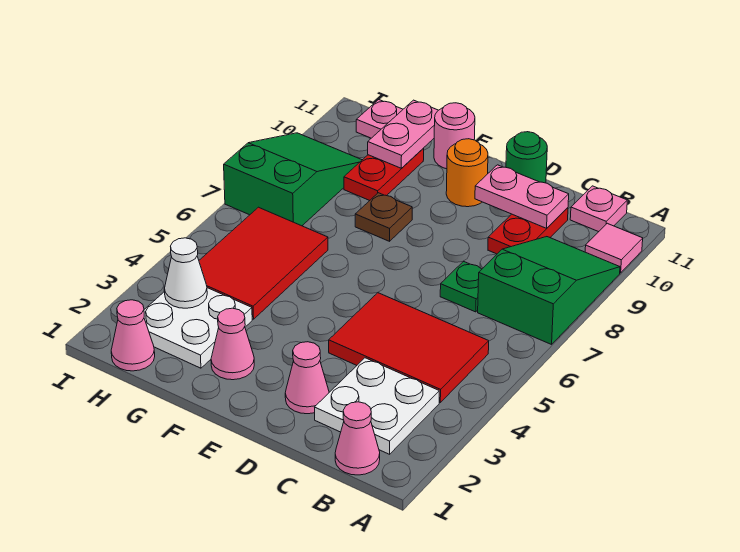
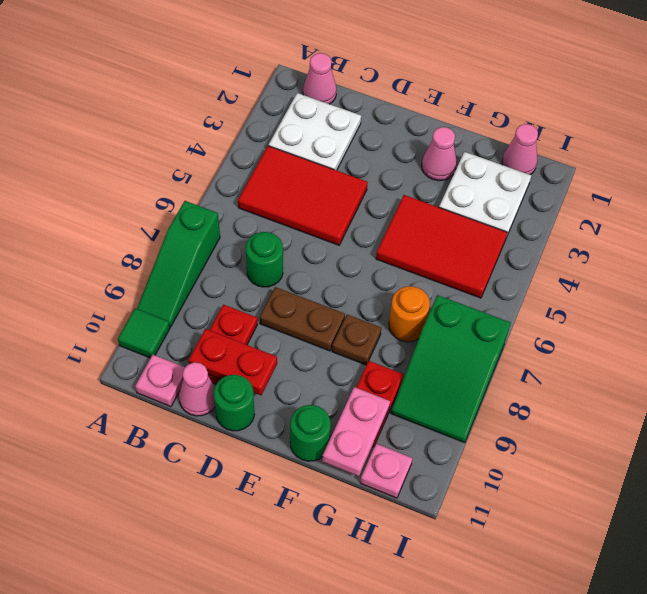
green slope A7:B9 level 1 top 7 -> green slope A7:A9 level 1 top 7
pink tile A10 level 1 -> green tile A10 level 1
green plate C7 level 1 -> green round brick C7 level 1
pink plate C10:D10 level 2 -> red plate C10:D10 level 2
pink cone D2 level 1 -> pink cone C11 level 1
none -> brown plate D8:E8 level 1
orange round brick E10 level 1 -> orange round brick G7 level 1
pink round brick F11 level 1 -> green round brick F11 level 1
red tile G4:H6 level 1 -> red tile F4:H5 level 1
white cone H3 level 2 -> none

